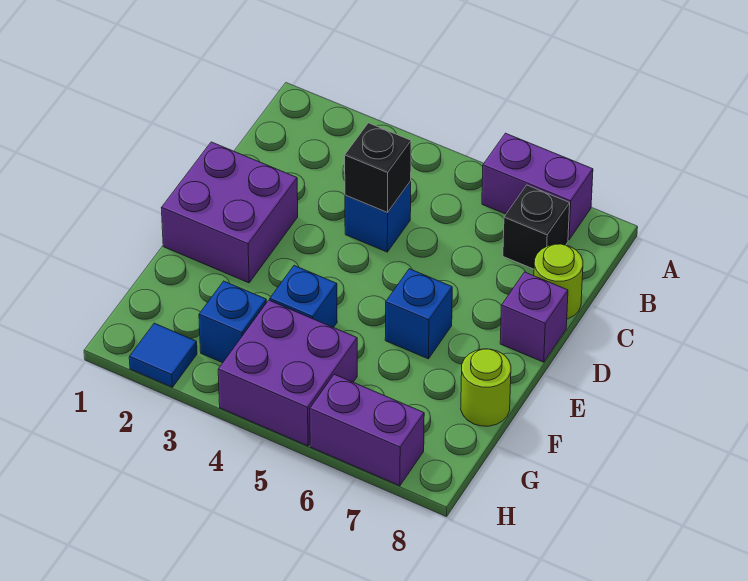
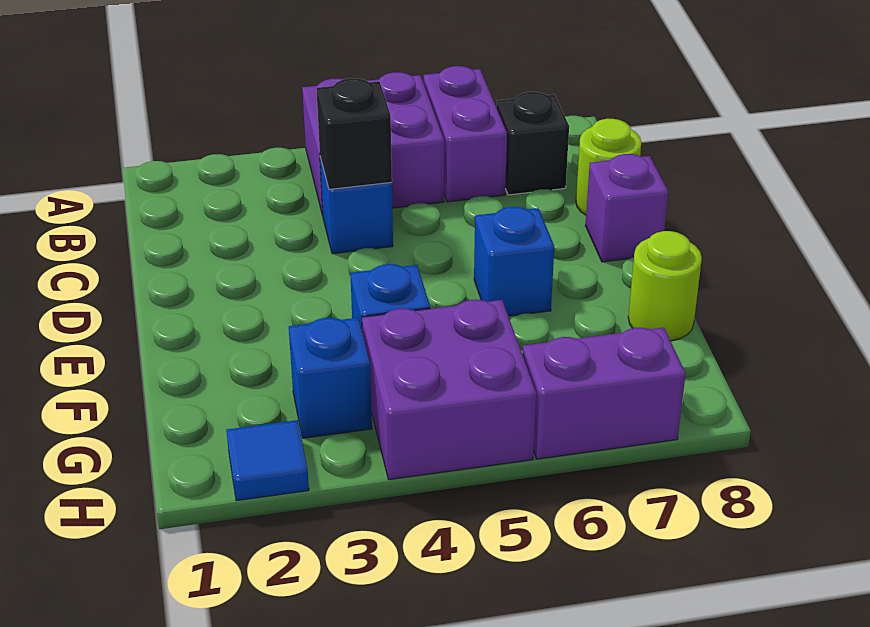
purple brick A6:A7 level 1 -> purple brick A6:B6 level 1
purple brick D1:E2 level 1 -> purple brick A4:B5 level 1

